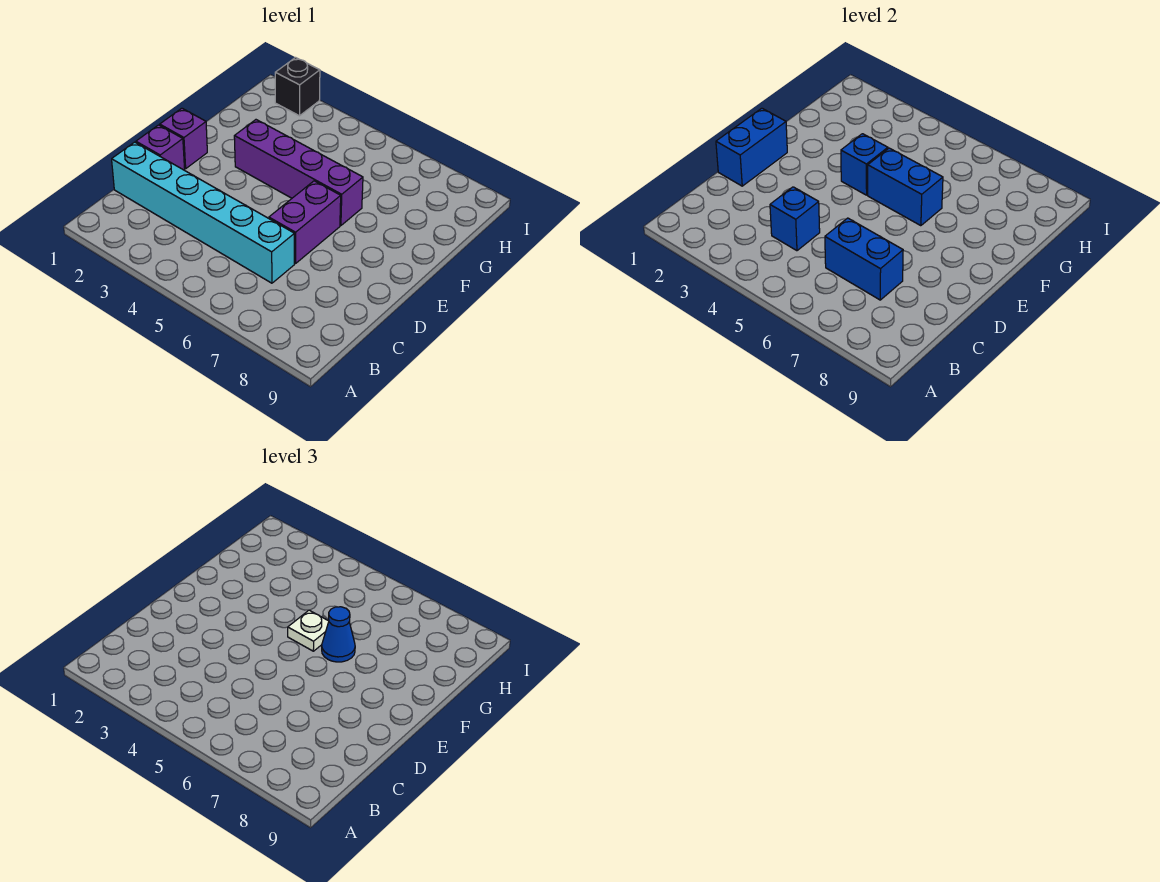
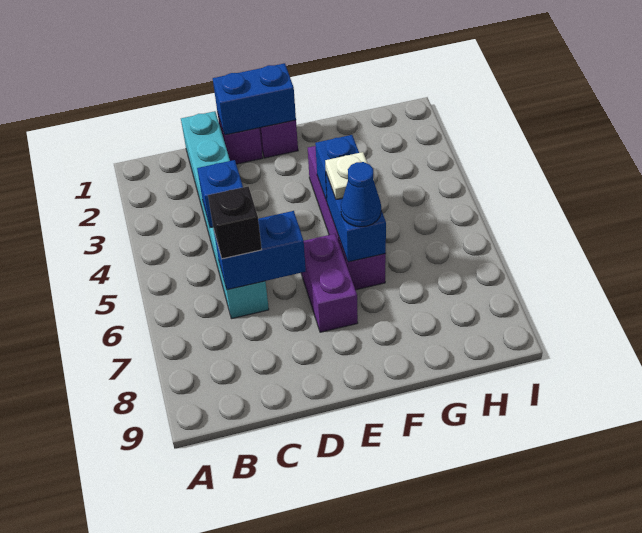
blue brick C6:C7 level 2 -> blue brick C6:D6 level 2
purple brick D6:E6 level 1 -> purple brick E6:E7 level 1
black brick I2 level 1 -> black brick C6 level 3

